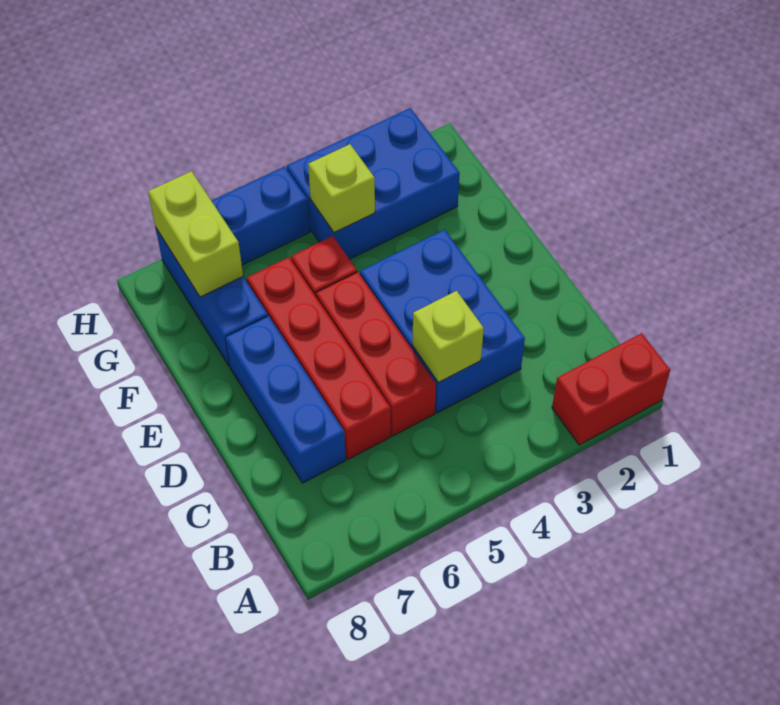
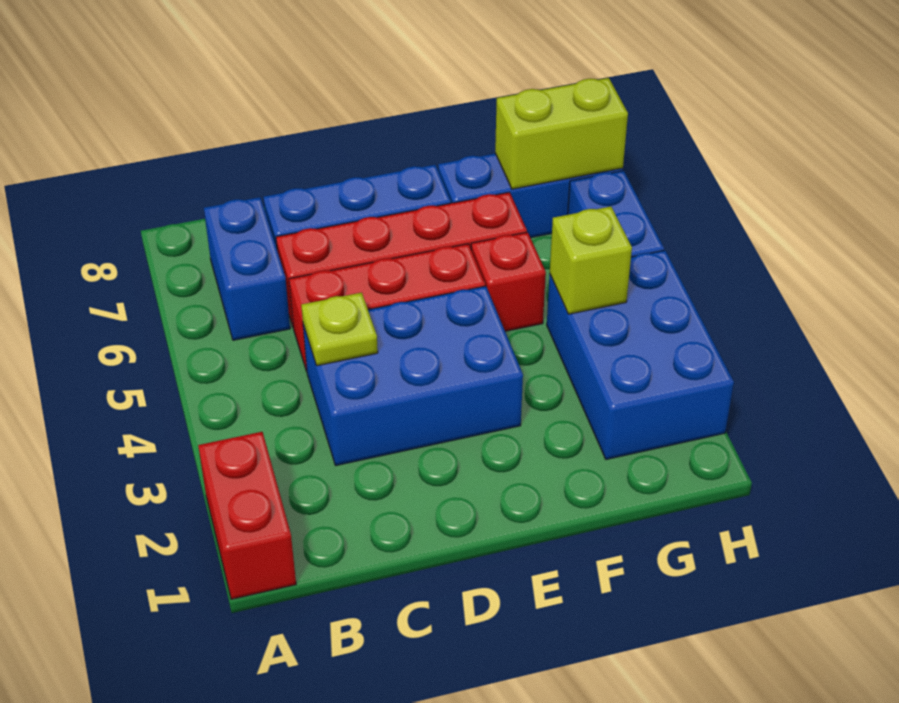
none -> blue brick B6:B7 level 1
lime brick C4 level 2 -> lime plate C4 level 2

